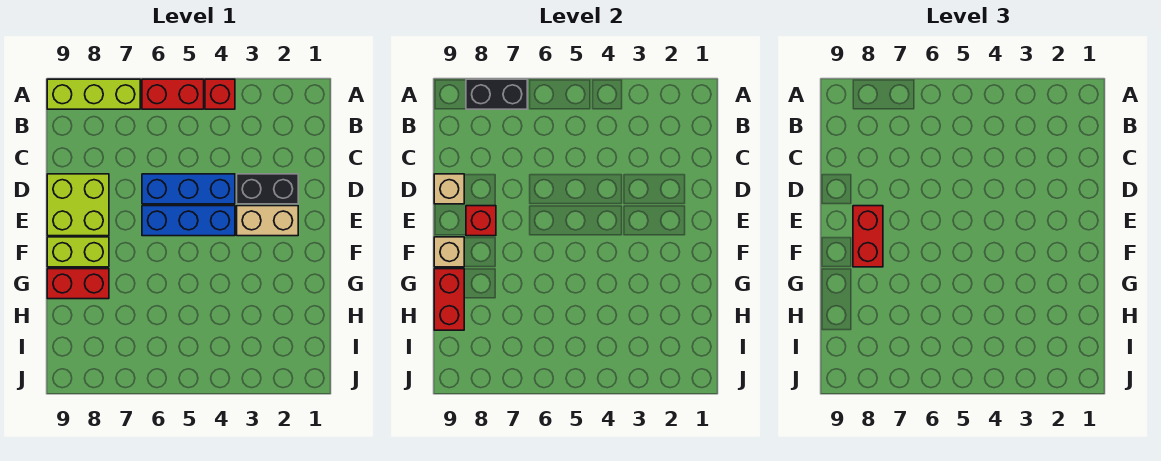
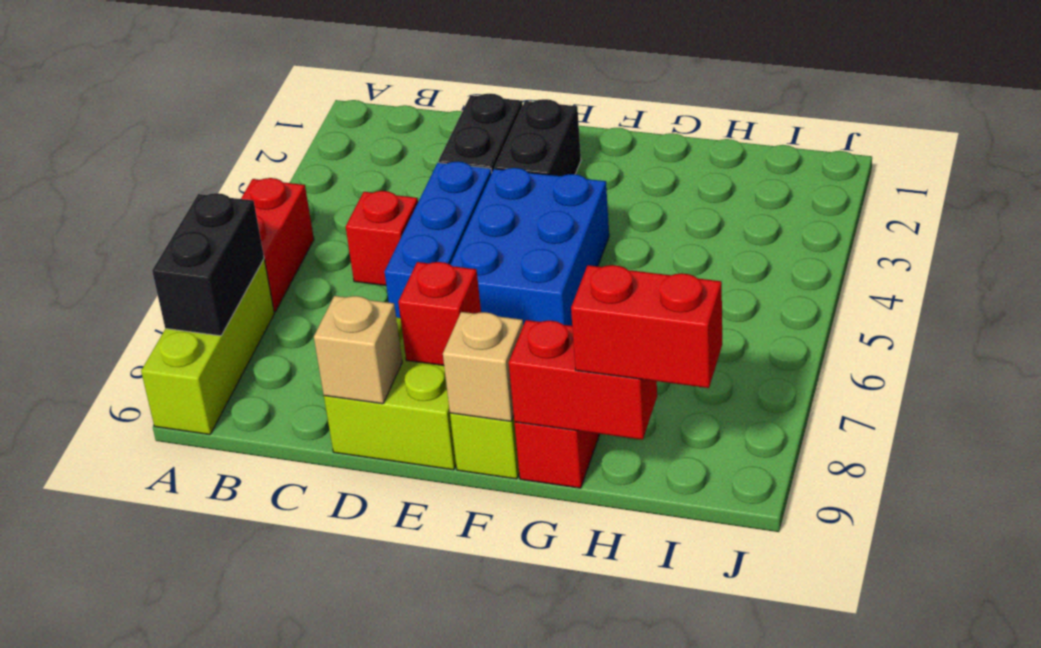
red brick A4 level 1 -> red brick C5 level 1
tan brick E2:E3 level 1 -> black brick E2:E3 level 1
blue brick E4:E6 level 1 -> blue brick E4:F6 level 1
red brick E8:F8 level 3 -> red brick H9:I9 level 3

